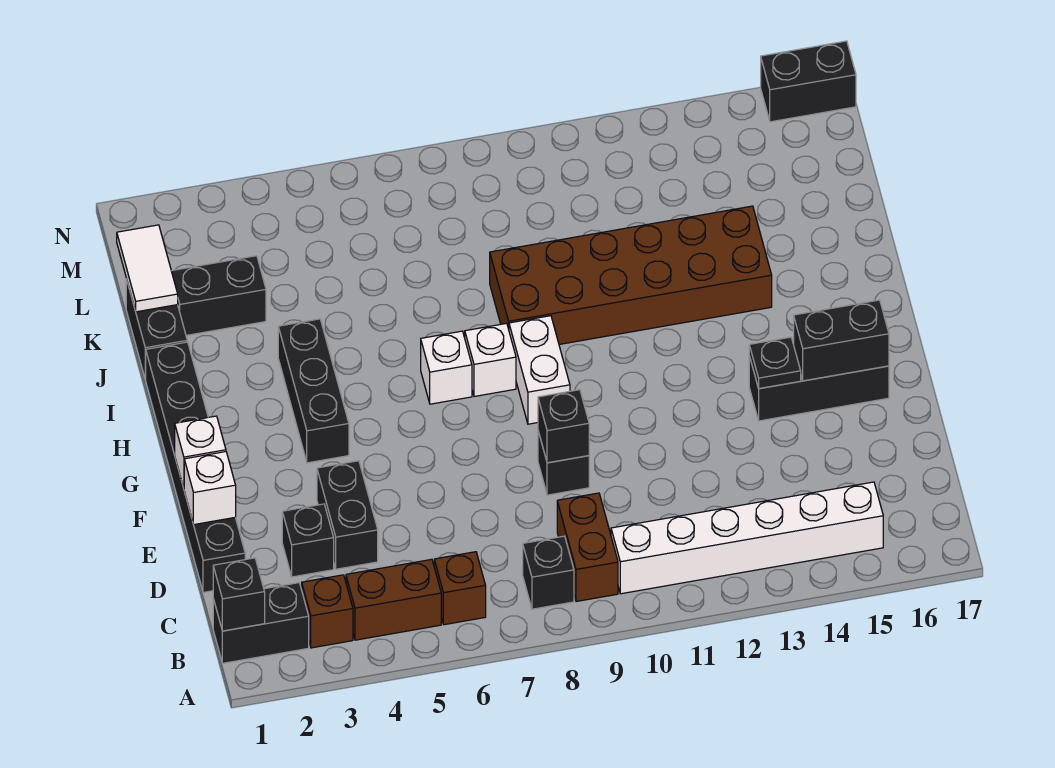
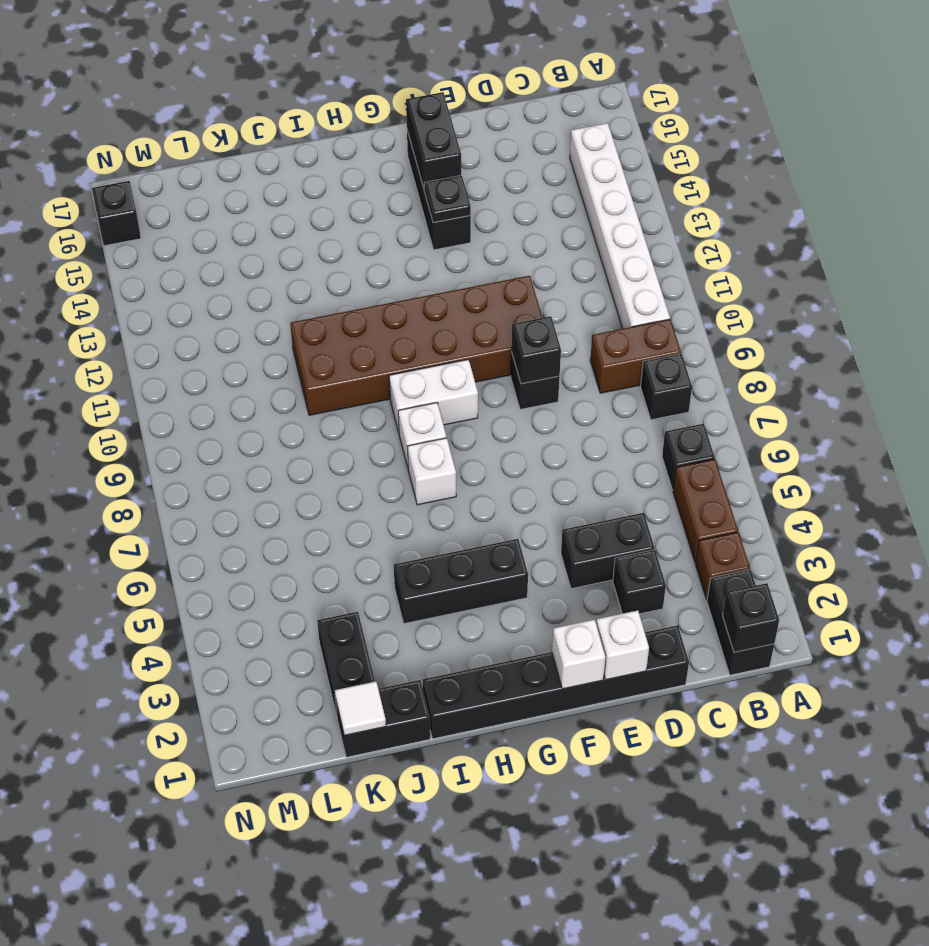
brown brick B6 level 1 -> black brick B6 level 1
brown brick I9:J14 level 1 -> brown brick E10:J11 level 1
white tile K1:L1 level 2 -> white tile K1 level 2
black brick N16:N17 level 1 -> black brick N16 level 1

